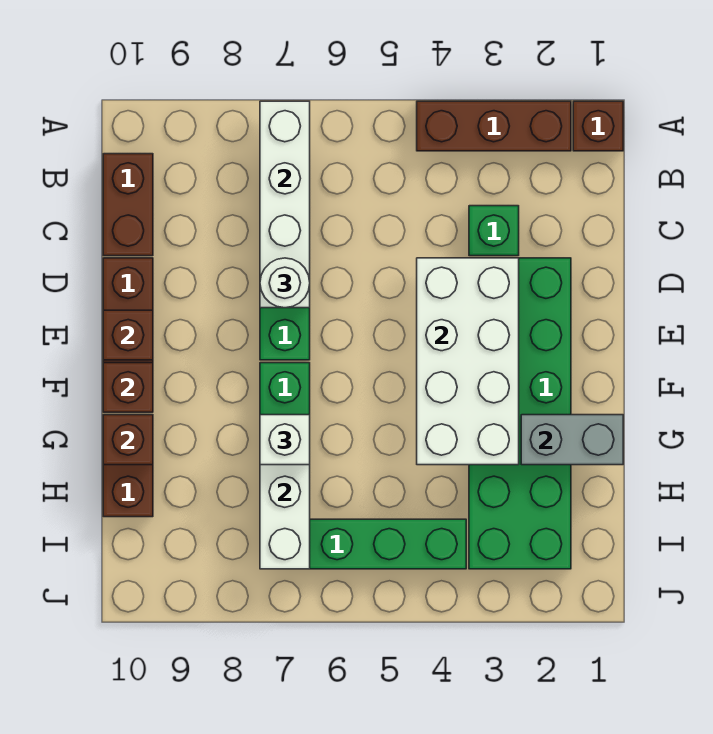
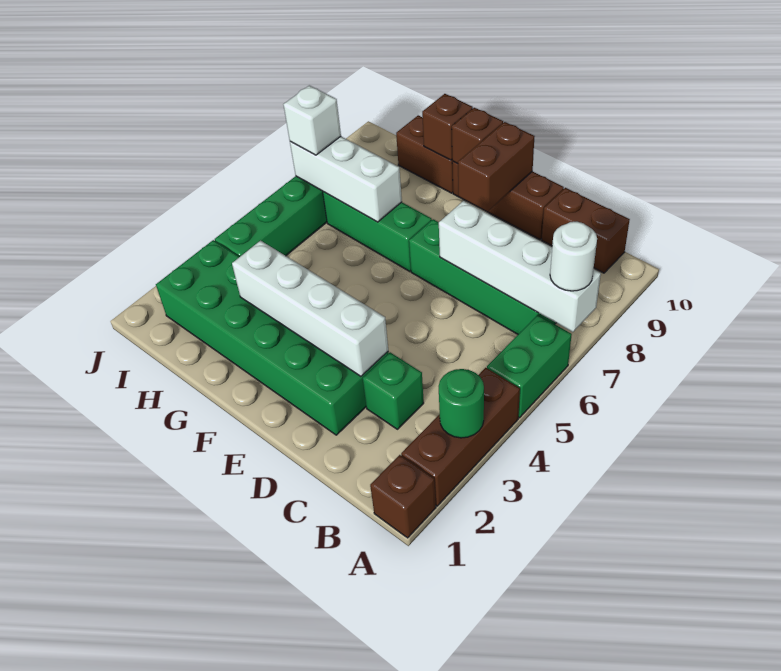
none -> green round brick A3 level 2
none -> green brick A5:A6 level 1
white brick D3:G4 level 2 -> white brick D3:G3 level 2
white round brick D7 level 3 -> white round brick A7 level 3
brown brick E10 level 2 -> brown brick E9:E10 level 2
grey brick G1:G2 level 2 -> none
white brick G7 level 3 -> white brick I7 level 3

